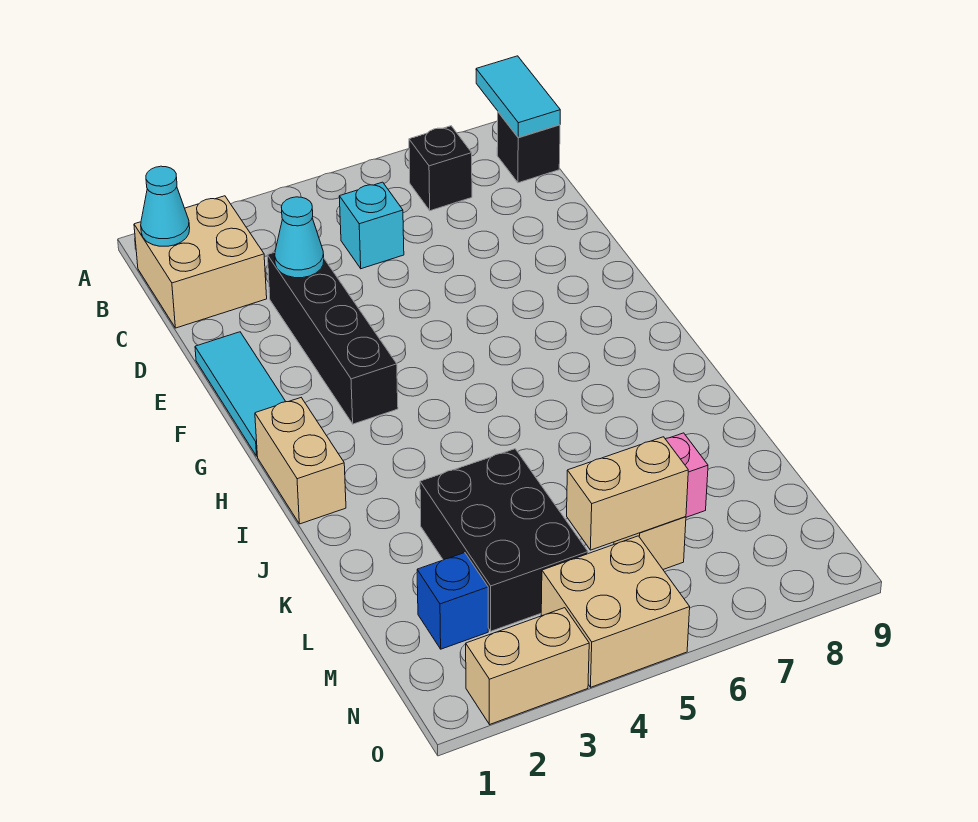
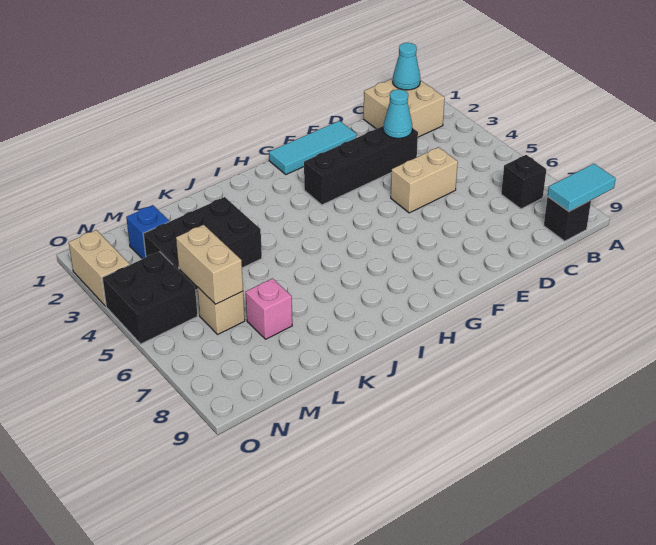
cyan brick C5 level 1 -> none
tan brick H1:I1 level 1 -> tan brick D5:E5 level 1
tan brick N4:O5 level 1 -> black brick N4:O5 level 1

